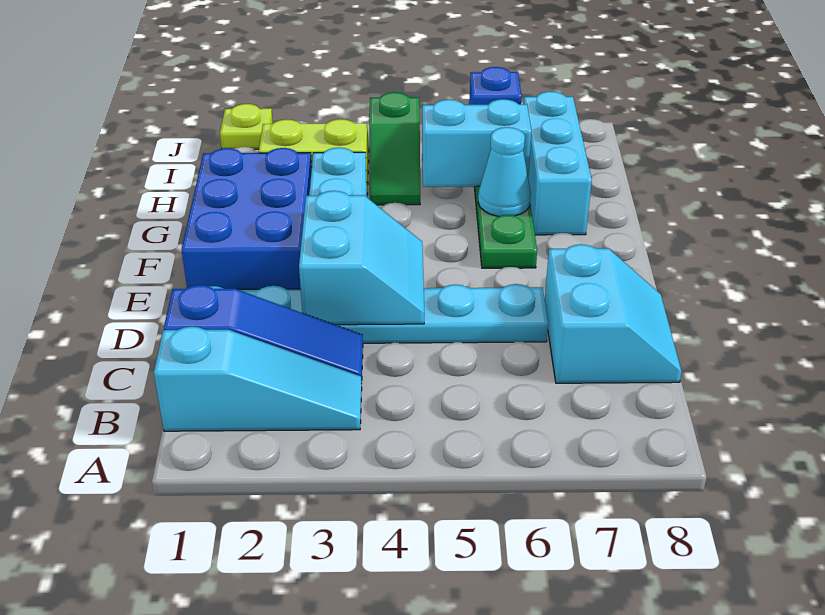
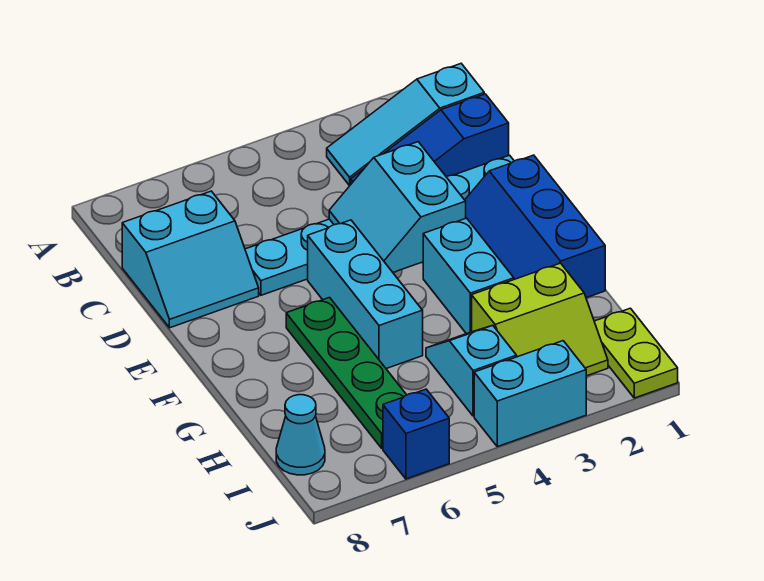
cyan slope C7:D8 level 1 top 7 -> cyan slope C7:D8 level 1 top C
blue brick E1:G2 level 1 -> blue slope E1:G2 level 1 top 1
cyan cone G6 level 2 -> cyan cone I8 level 1
cyan brick G7:I7 level 1 -> cyan brick E5:G5 level 1
green slope H4:I4 level 1 top I -> cyan slope H4:I4 level 1 top I
cyan brick H5:H6 level 2 -> cyan brick J3:J4 level 1
lime plate J1 level 1 -> lime plate I1:J1 level 1

